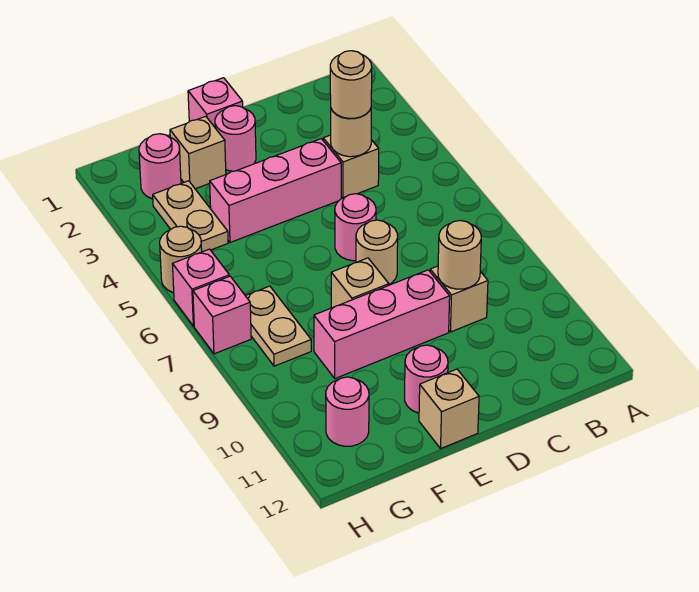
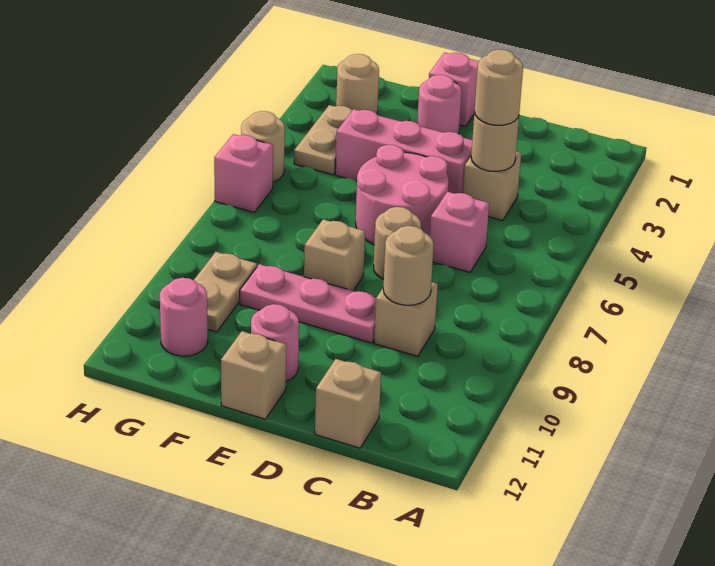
pink round brick D6 level 1 -> pink round brick D5:E6 level 1
pink brick D9:F9 level 1 -> pink plate D9:F9 level 1
tan brick F2 level 1 -> tan brick C12 level 1
pink round brick G2 level 1 -> tan round brick G2 level 1
tan plate G7:G8 level 1 -> tan plate G9:G10 level 1
pink brick H7 level 1 -> pink brick C6 level 1

